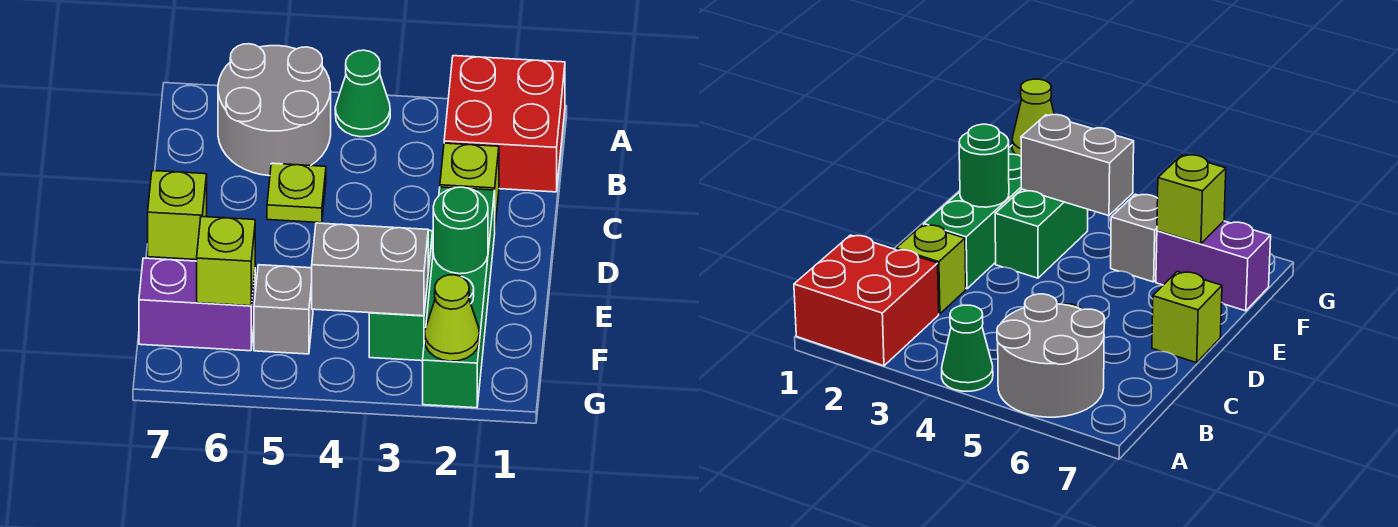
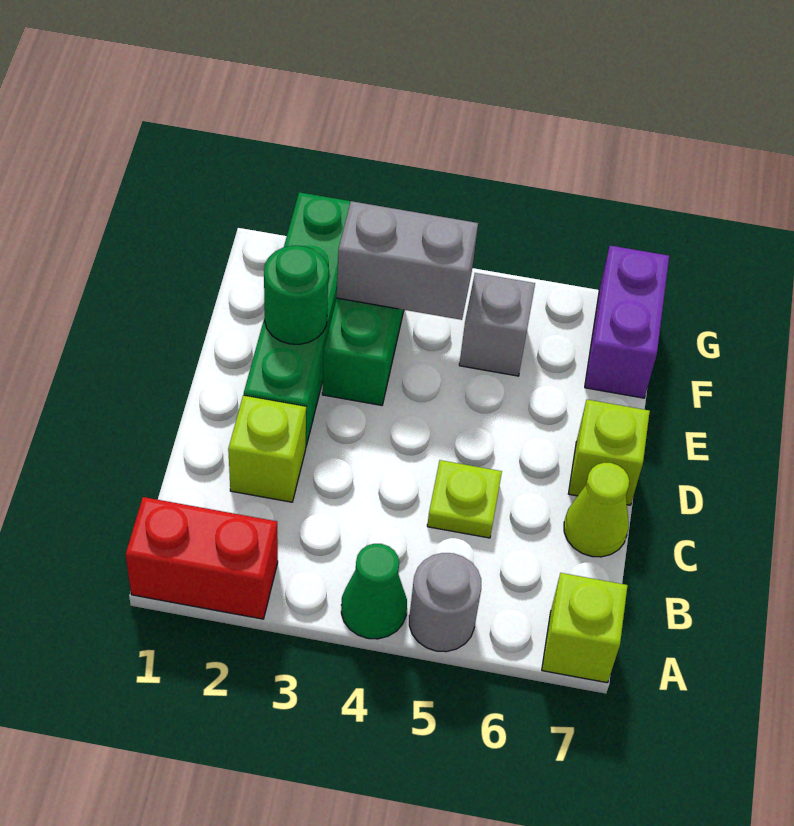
red brick A1:B2 level 1 -> red brick A1:A2 level 1
grey round brick A5:B6 level 1 -> grey round brick A5 level 1
purple brick F6:F7 level 1 -> purple brick F7:G7 level 1
lime brick F6 level 2 -> lime brick A7 level 1
lime cone G2 level 2 -> lime cone C7 level 1

